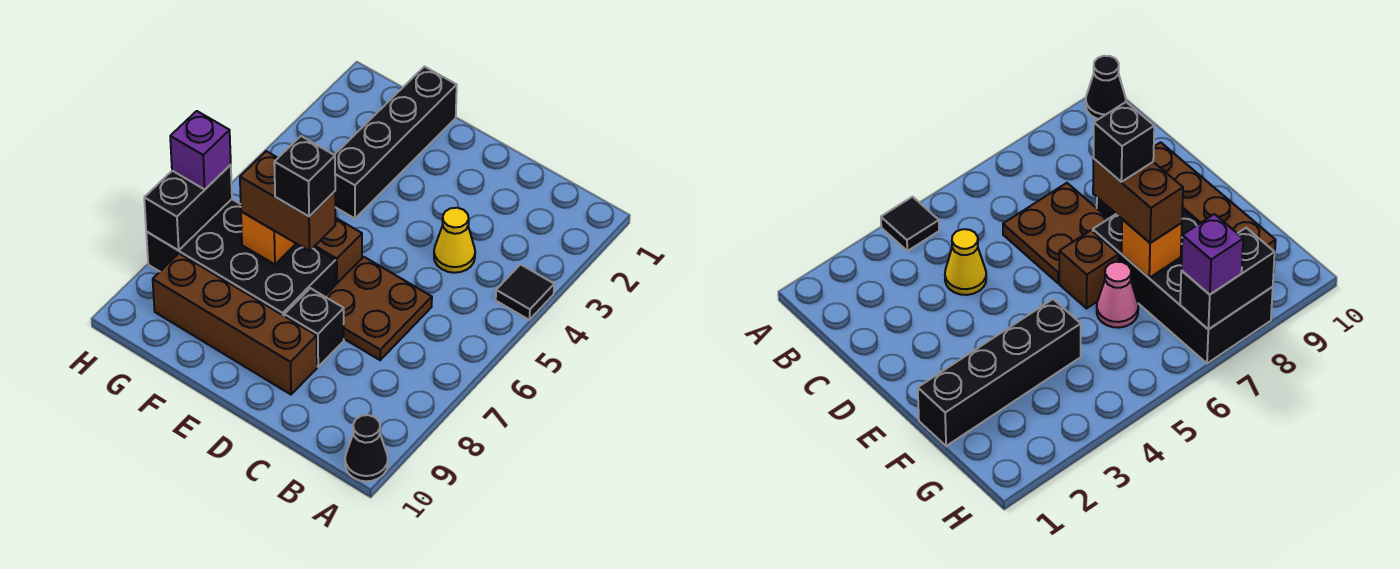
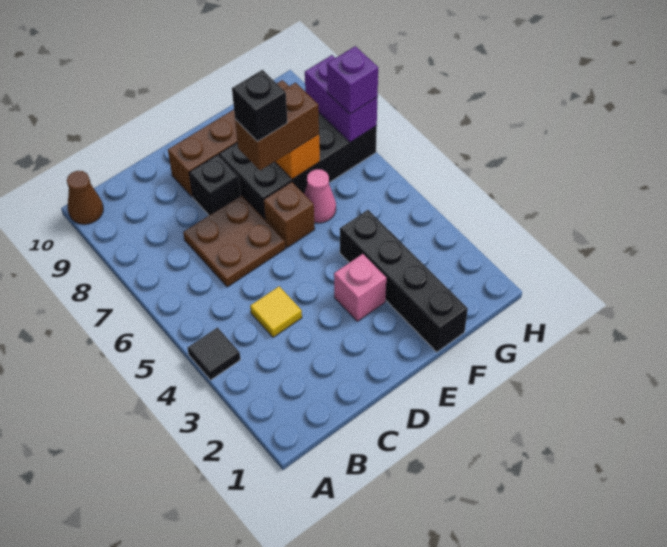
black cone A10 level 1 -> brown cone A10 level 1
yellow cone C4 level 1 -> yellow tile C4 level 1
none -> pink brick E3 level 1
black brick H7:H8 level 2 -> purple brick H7:H8 level 2

